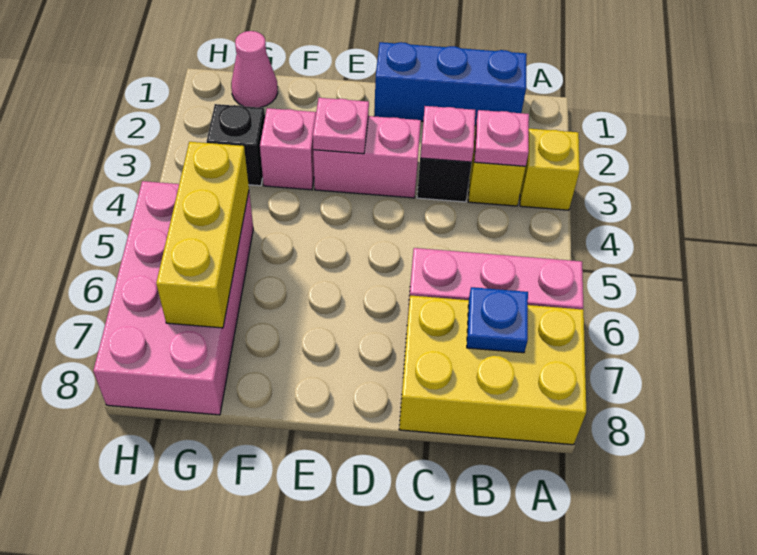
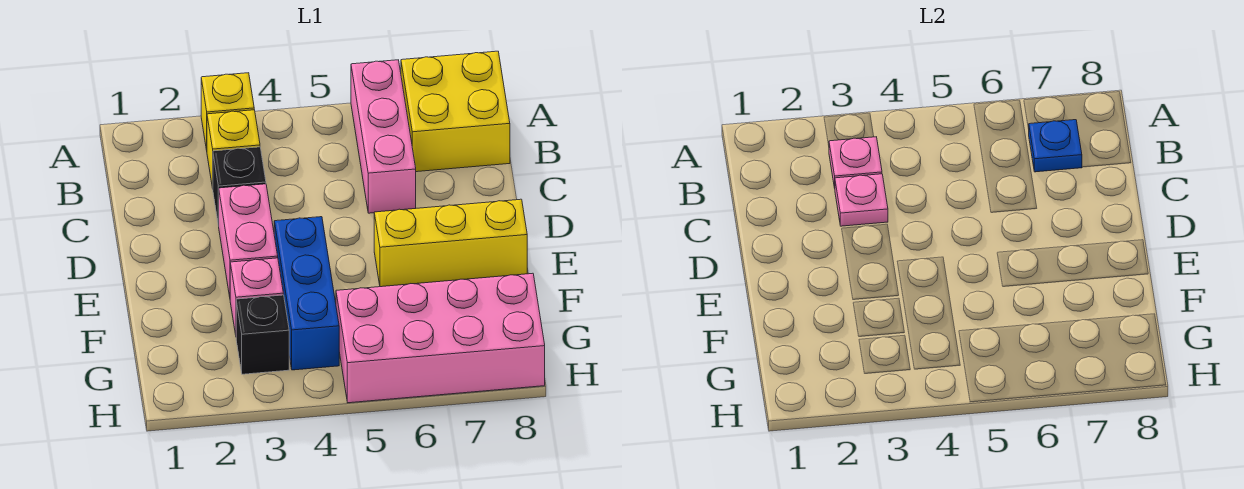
yellow brick A7:C8 level 1 -> yellow brick A7:B8 level 1
blue brick B1:D1 level 1 -> blue brick E4:G4 level 1
pink plate E3 level 2 -> none
pink cone G1 level 1 -> none
yellow brick G5:G7 level 2 -> yellow brick E6:E8 level 1

